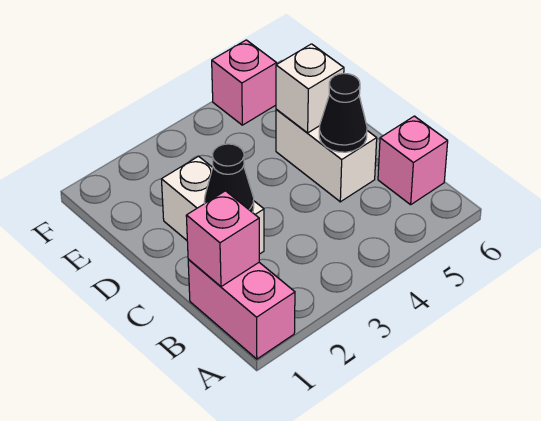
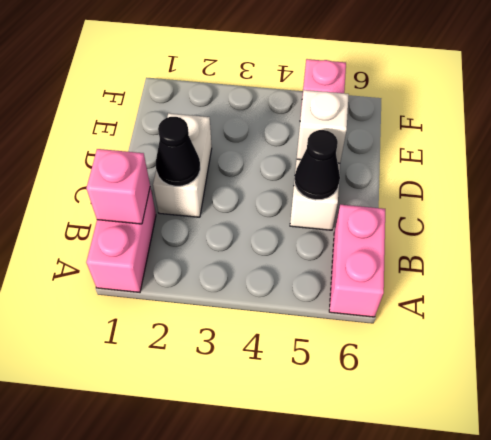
pink brick B6 level 1 -> pink brick A6:B6 level 1

